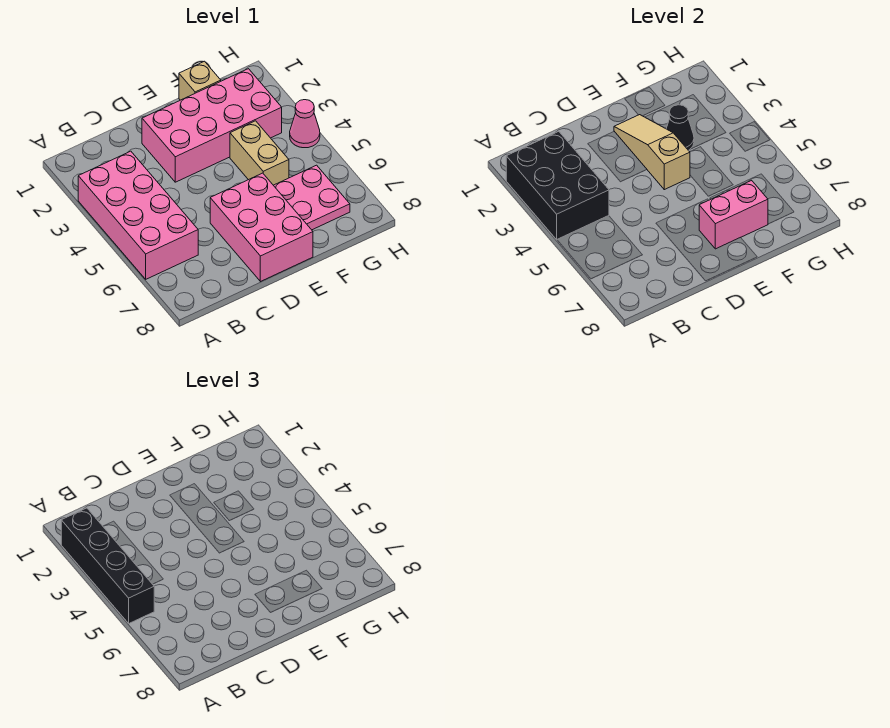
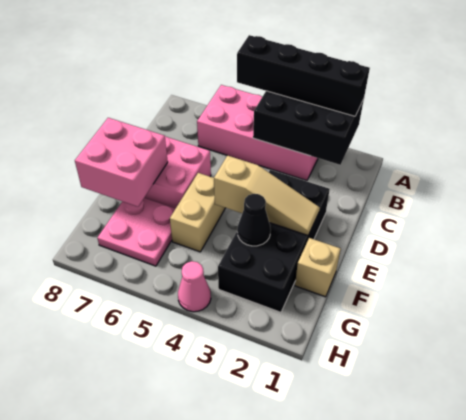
pink brick D2:G3 level 1 -> black brick D2:G3 level 1
pink brick E7:F7 level 2 -> pink brick E7:F8 level 2
tan brick F4:F5 level 1 -> tan brick E5:F5 level 1

